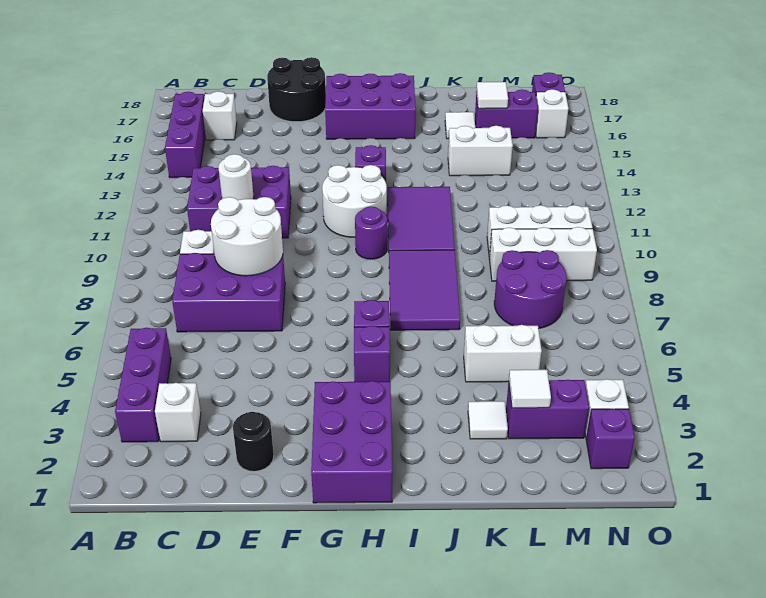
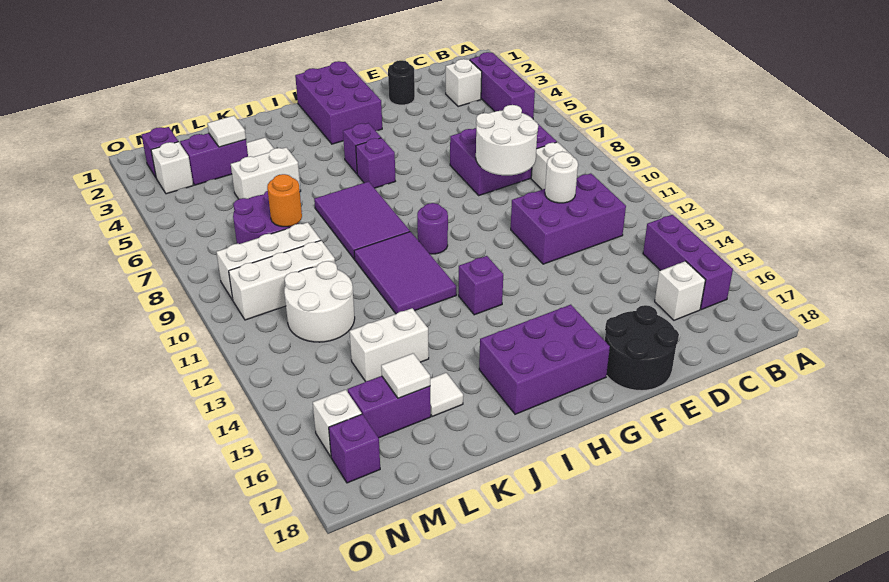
white round brick G11:H12 level 1 -> white round brick L11:M12 level 1
none -> orange round brick L8 level 2

